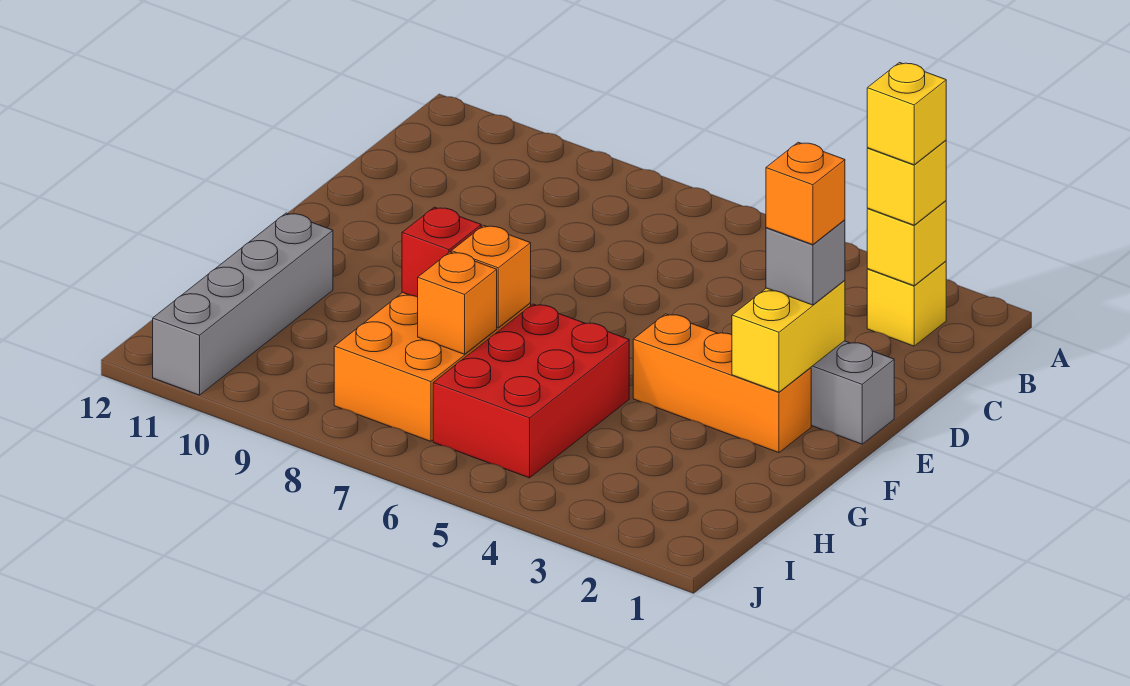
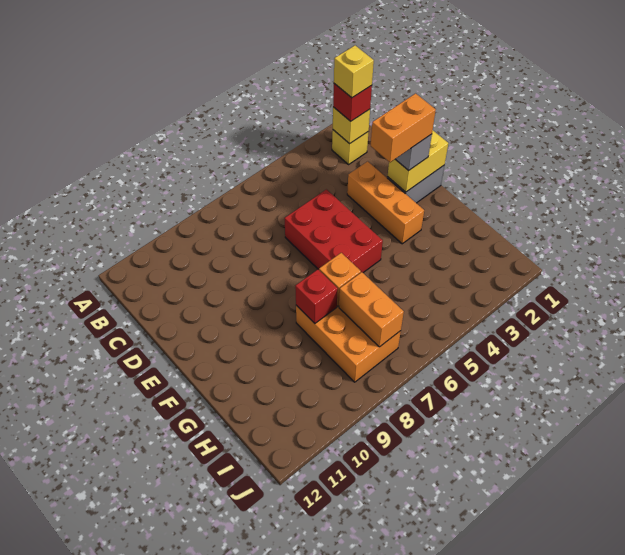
yellow brick B2 level 3 -> red brick B2 level 3
yellow brick E2:F2 level 2 -> yellow brick E1:E2 level 2
orange brick E2 level 4 -> orange brick E2:E3 level 4
orange brick F2:F4 level 1 -> orange brick D3:F3 level 1
red brick G5:I6 level 1 -> red brick D5:F6 level 1
grey brick G11:J11 level 1 -> none
orange brick H7 level 2 -> orange brick H7:I7 level 2

